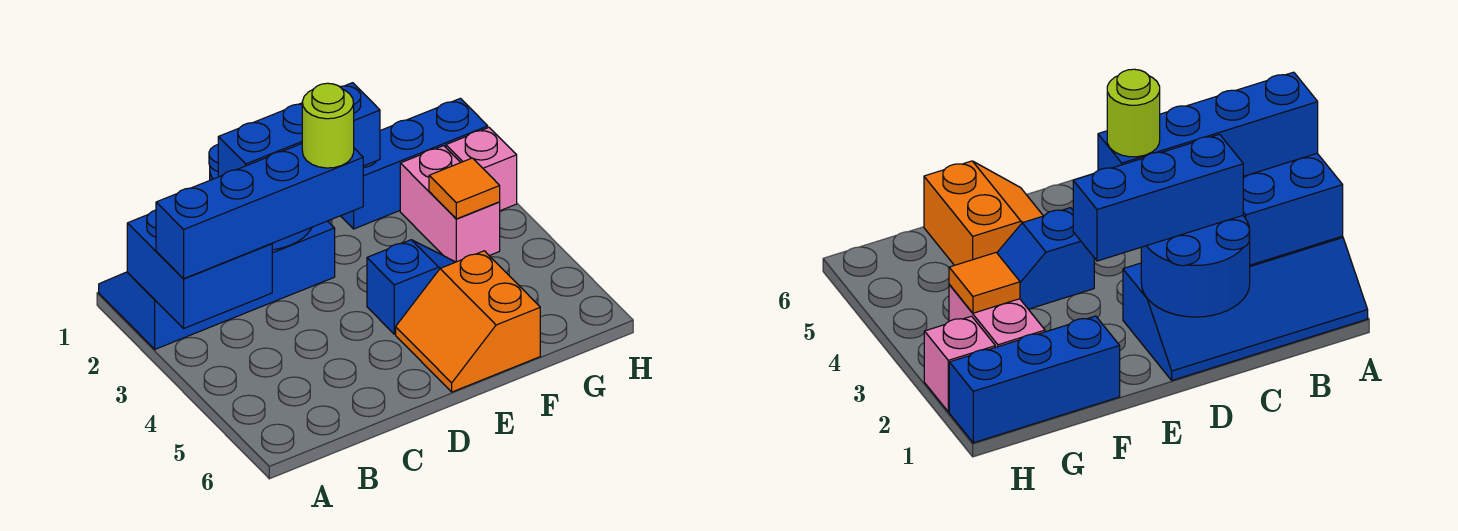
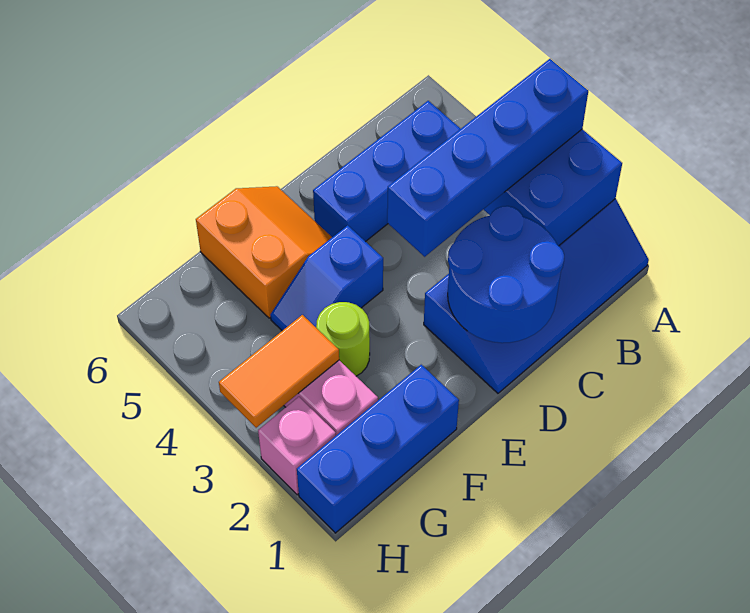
blue brick C2:E2 level 3 -> blue brick B5:D5 level 1
lime round brick D3 level 4 -> lime round brick F3 level 1
orange tile G3 level 2 -> orange tile G3:H3 level 2

